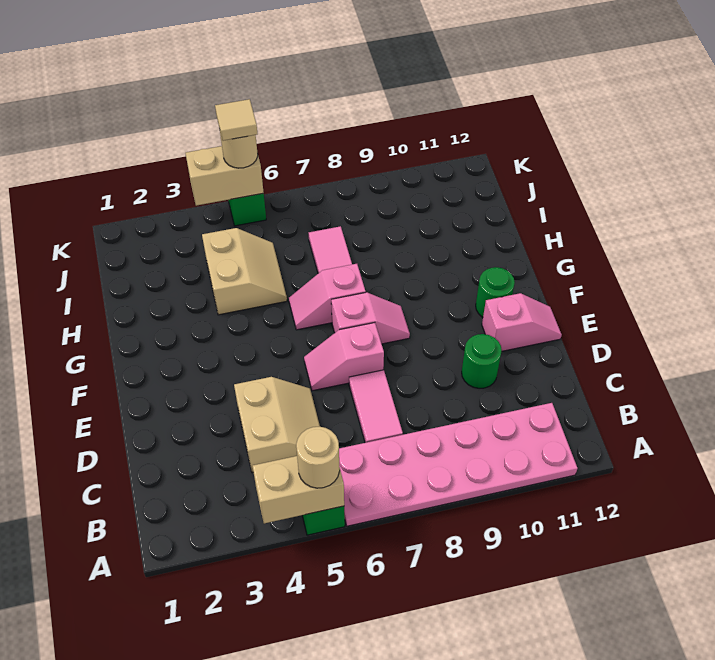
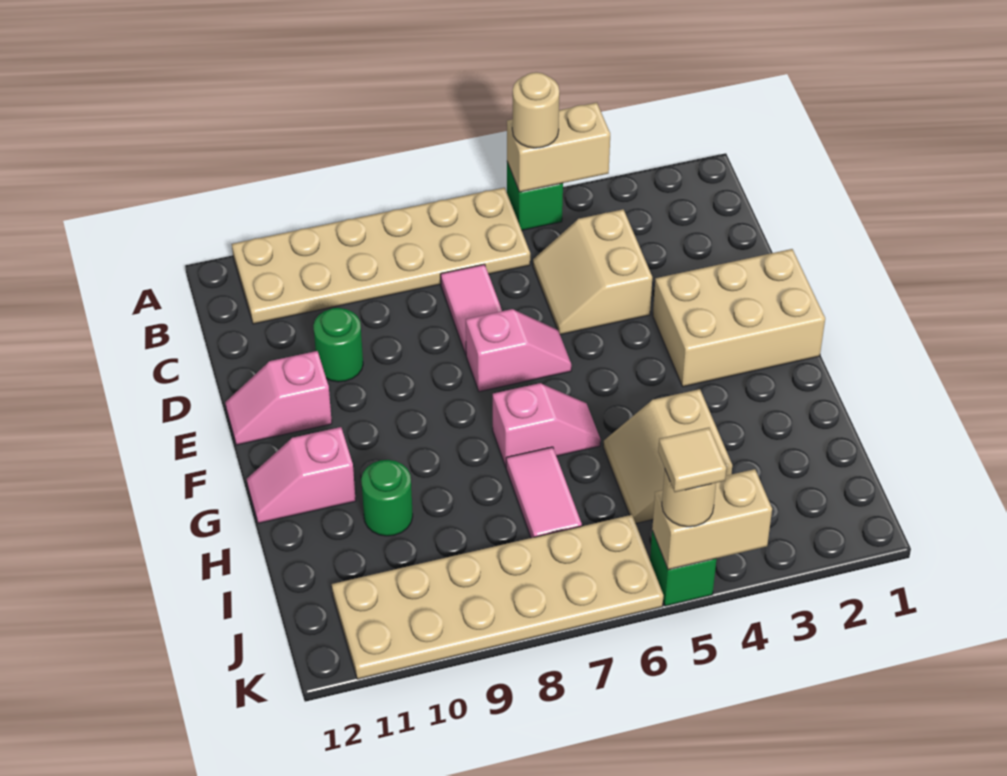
pink plate A6:B11 level 1 -> tan plate A6:B11 level 1
none -> tan brick E1:F3 level 1
pink slope F7:F8 level 1 top 7 -> pink slope G11:G12 level 1 top 11
green round brick F11 level 1 -> green round brick H10 level 1
none -> tan plate J6:K11 level 1

